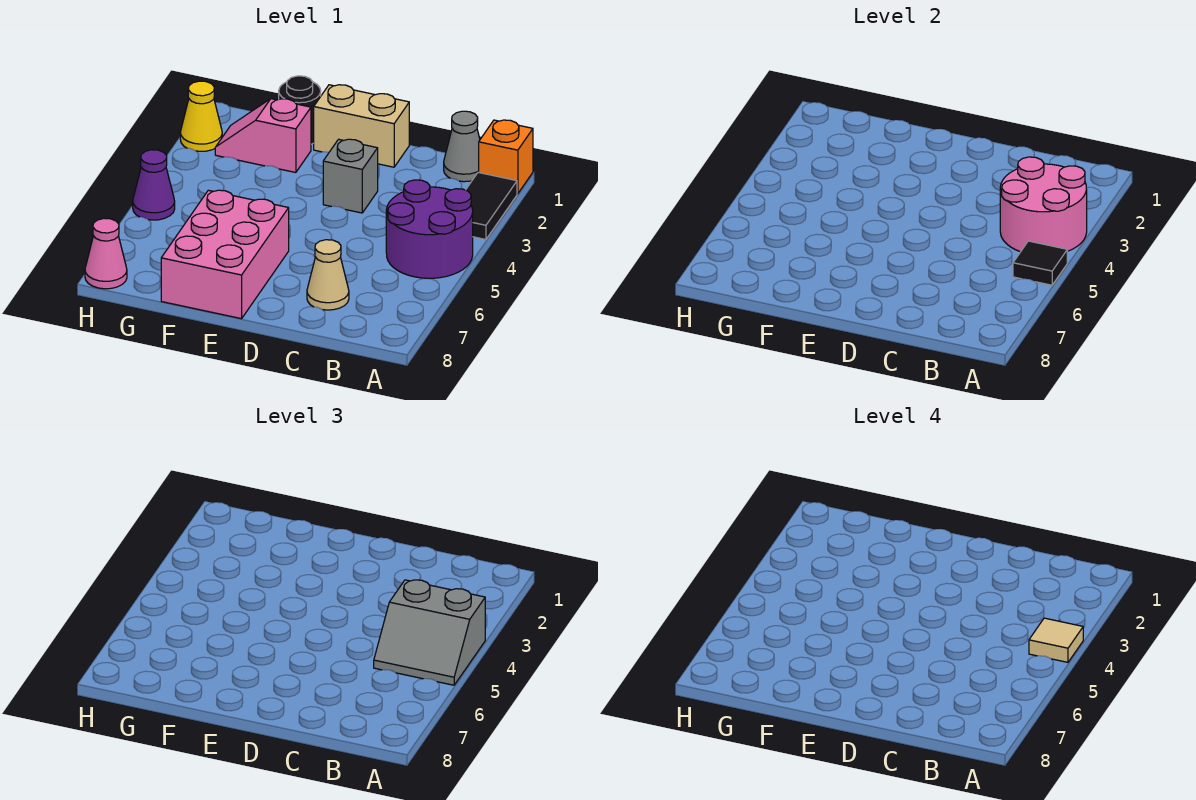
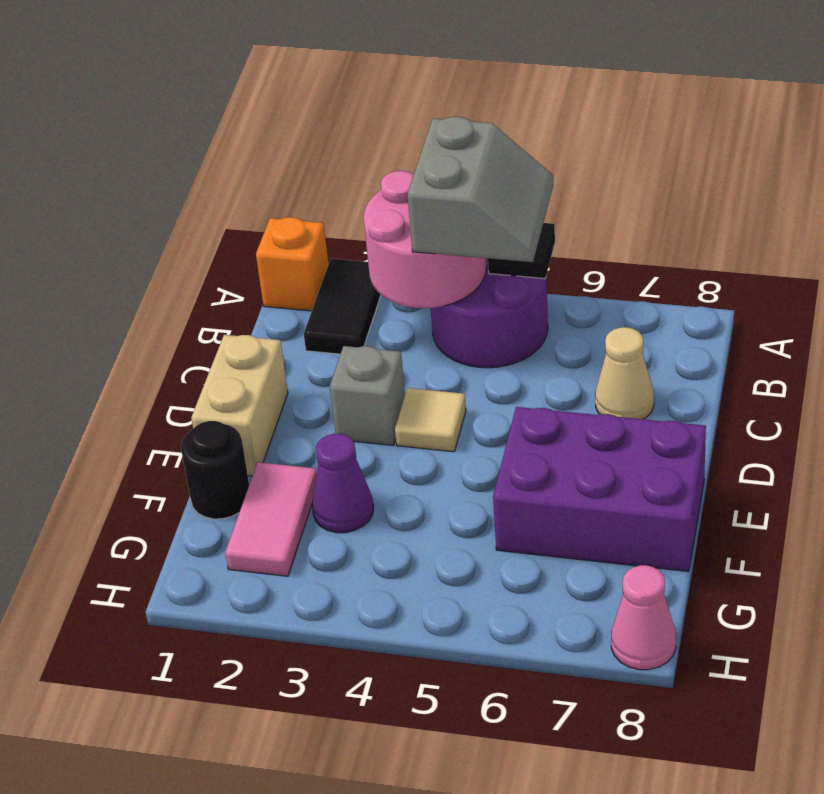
black tile A2:A3 level 1 -> black tile A2:B2 level 1
tan tile A4 level 4 -> tan tile D4 level 1
grey cone B1 level 1 -> none
pink brick E6:F8 level 1 -> purple brick E6:F8 level 1
pink slope F2:G2 level 1 top F -> pink tile F2:G2 level 1
yellow cone H2 level 1 -> none
purple cone H5 level 1 -> purple cone F3 level 1

